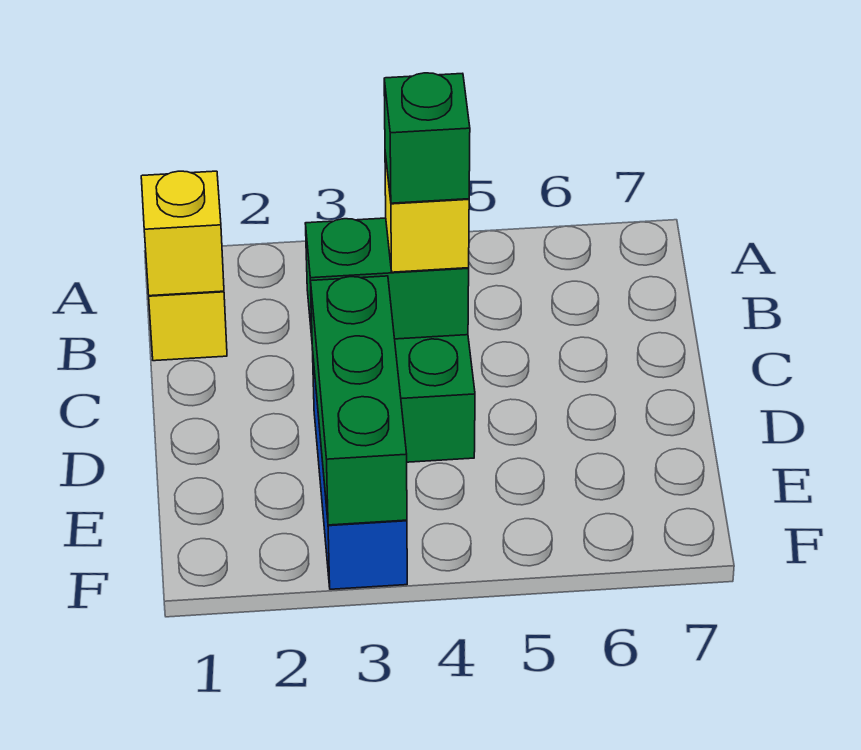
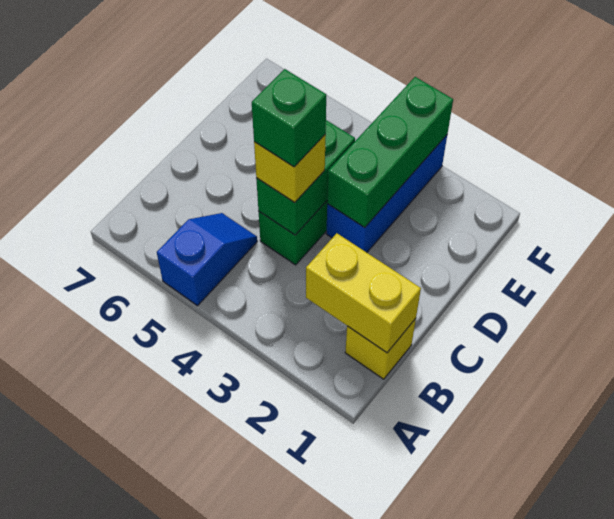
none -> blue slope A5:B5 level 1 top A
yellow brick B1 level 2 -> yellow brick B1:B2 level 2
green brick C3:C4 level 2 -> green brick C4:D4 level 2

